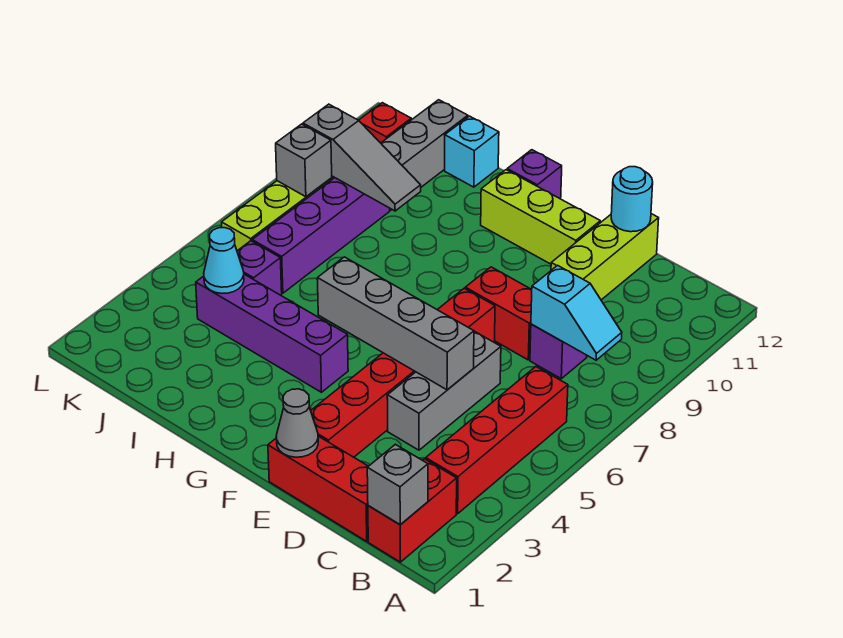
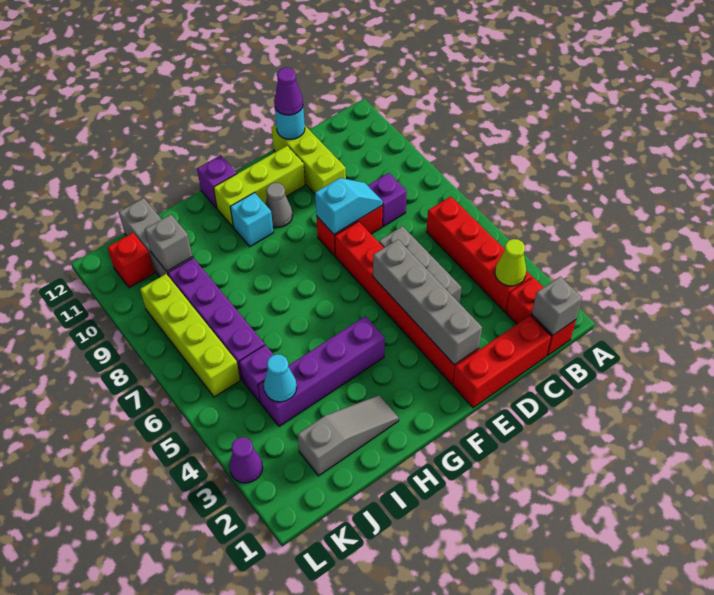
none -> lime cone B3 level 2
cyan slope B8:C8 level 2 top C -> cyan slope D8:E8 level 2 top E
grey brick D5:G5 level 2 -> grey brick E2:E5 level 2
none -> purple cone D12 level 3
grey cone E1 level 2 -> grey cone F10 level 1
grey slope I9:K9 level 2 top K -> grey slope H2:J2 level 1 top J
cyan brick I12 level 1 -> cyan brick G10 level 1
grey brick K8 level 2 -> grey brick J10 level 2
none -> purple cone L3 level 1

